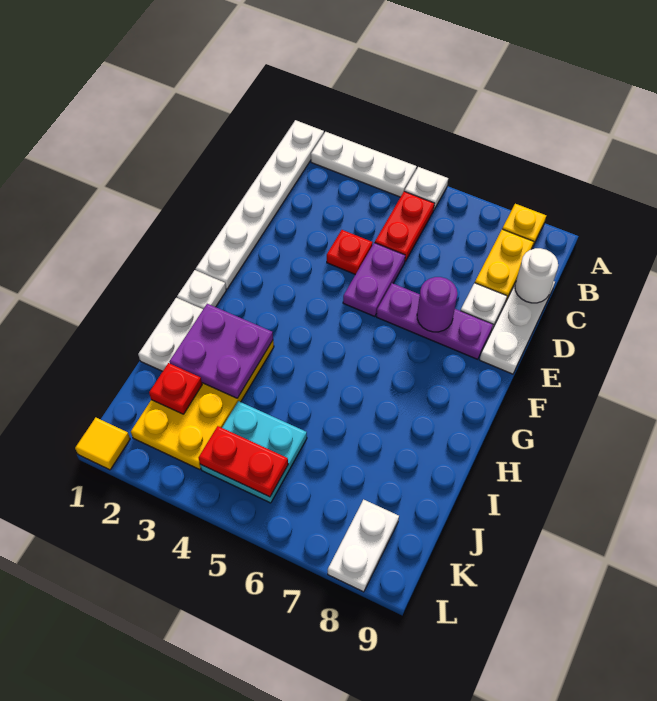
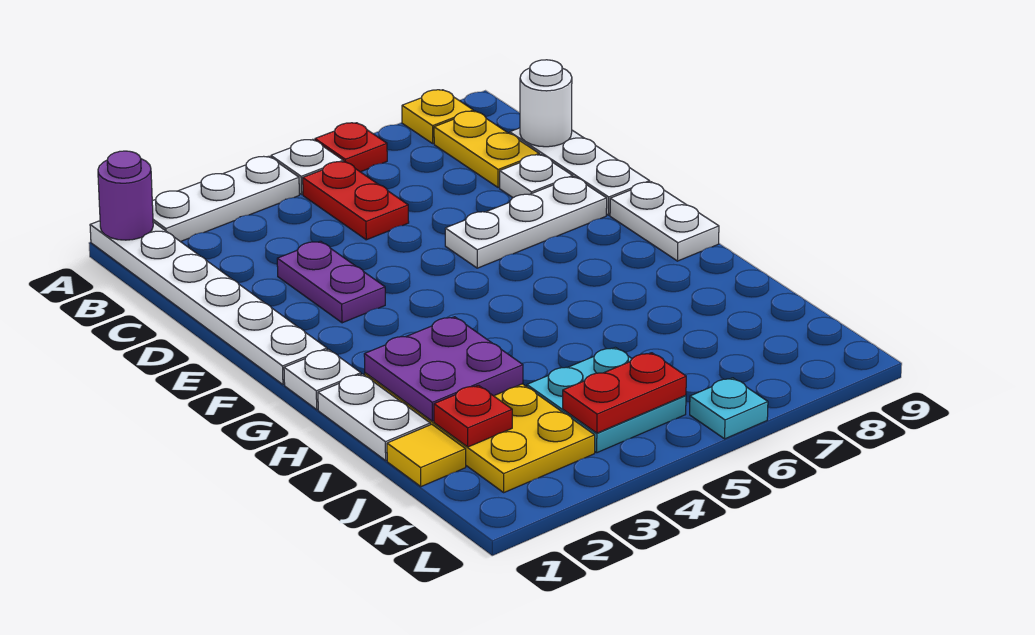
red plate D4 level 1 -> red plate A6 level 1
purple plate D5:E5 level 1 -> purple plate D3:E3 level 1
purple plate E6:E8 level 1 -> white plate E6:E8 level 1
purple round brick E7 level 2 -> purple round brick A1 level 2
white plate K8:L8 level 1 -> white plate F9:G9 level 1
yellow tile L1 level 1 -> yellow tile J1 level 1
none -> cyan plate L6 level 1

